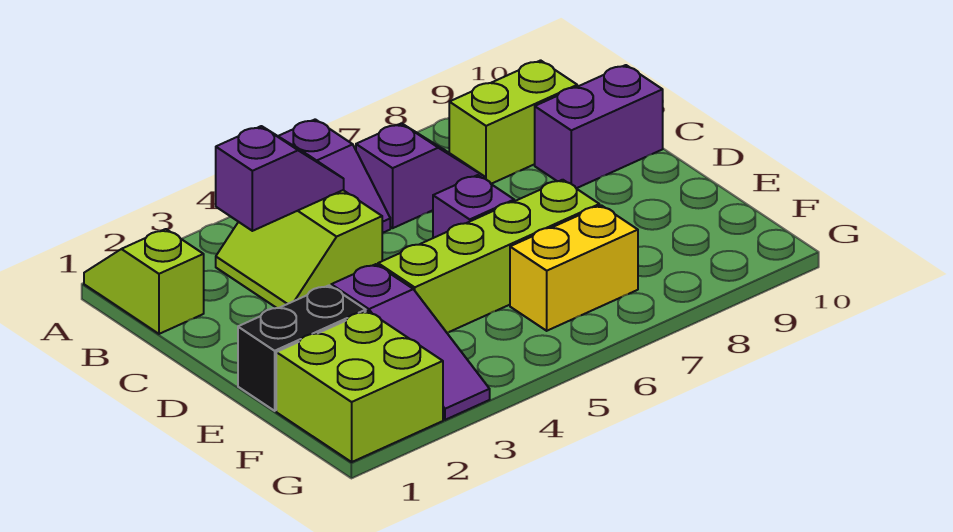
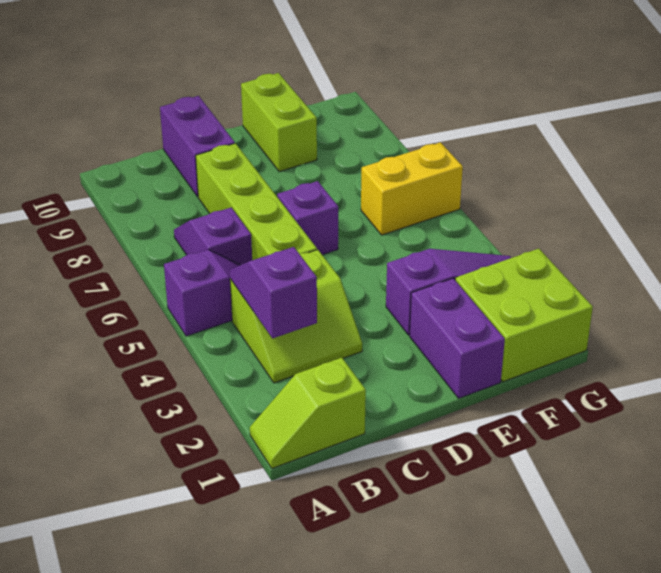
lime brick B8:B9 level 1 -> lime brick E9:E10 level 1
black brick E1:E2 level 1 -> purple brick E1:E2 level 1
lime brick E4:E7 level 1 -> lime brick C5:C8 level 1
yellow brick F6:F7 level 1 -> yellow brick F6:G6 level 1

